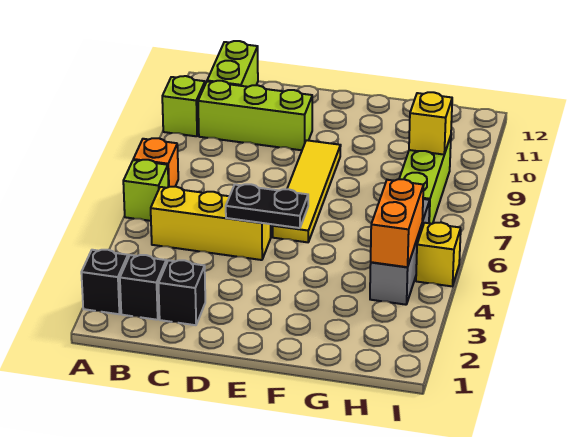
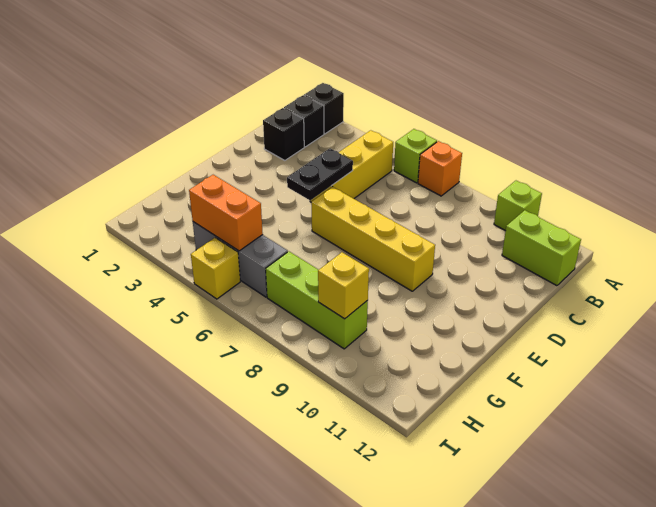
lime brick B10:D10 level 1 -> none
yellow tile E6:E9 level 1 -> yellow brick E6:E9 level 1

